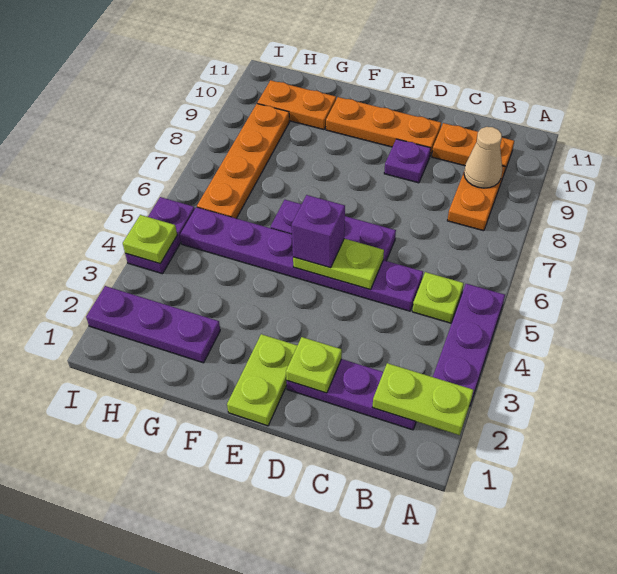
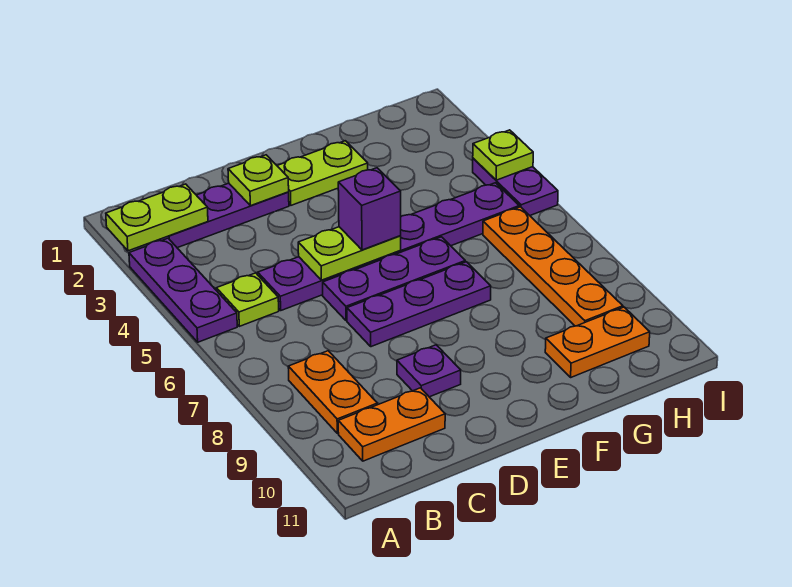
tan cone B9 level 2 -> none
orange plate D10:F10 level 1 -> none
lime plate E1:E2 level 1 -> lime plate E2:F2 level 1
purple plate G2:I2 level 1 -> purple plate D7:F7 level 1

